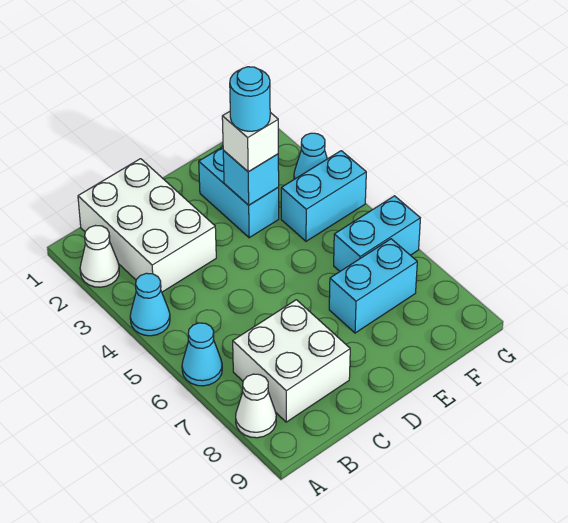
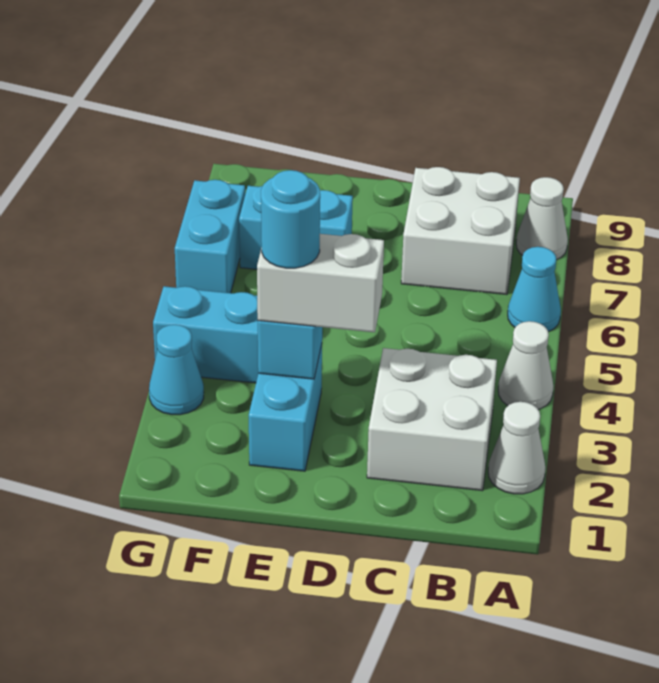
cyan cone A4 level 1 -> white cone A4 level 1
white brick B1:C3 level 1 -> white brick B2:C3 level 1
white brick E3 level 3 -> white brick D3:E3 level 3
cyan brick F6:G6 level 1 -> cyan brick G6:G7 level 1

